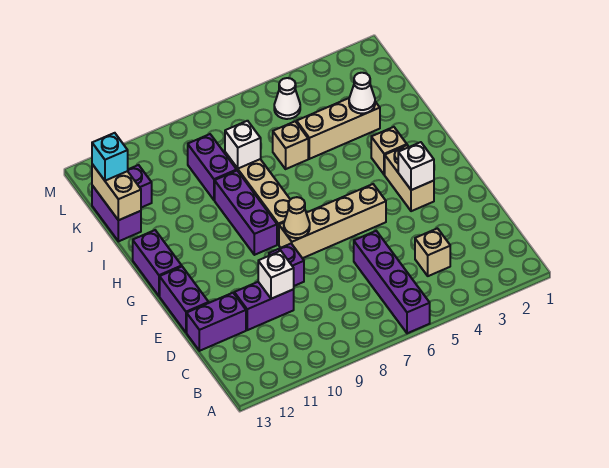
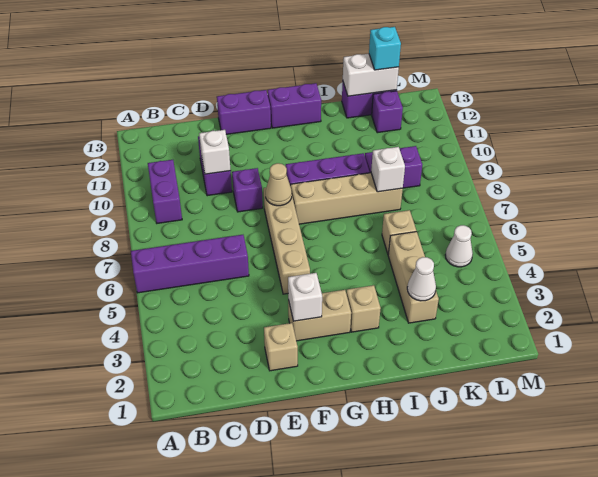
tan brick C4 level 1 -> tan brick E2 level 1
purple brick D12:D13 level 1 -> purple brick B9:B10 level 1
tan brick J13:K13 level 2 -> white brick J13:K13 level 2

